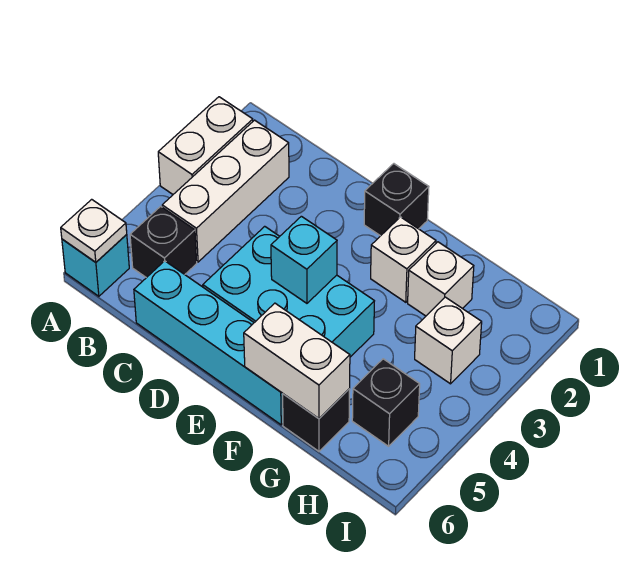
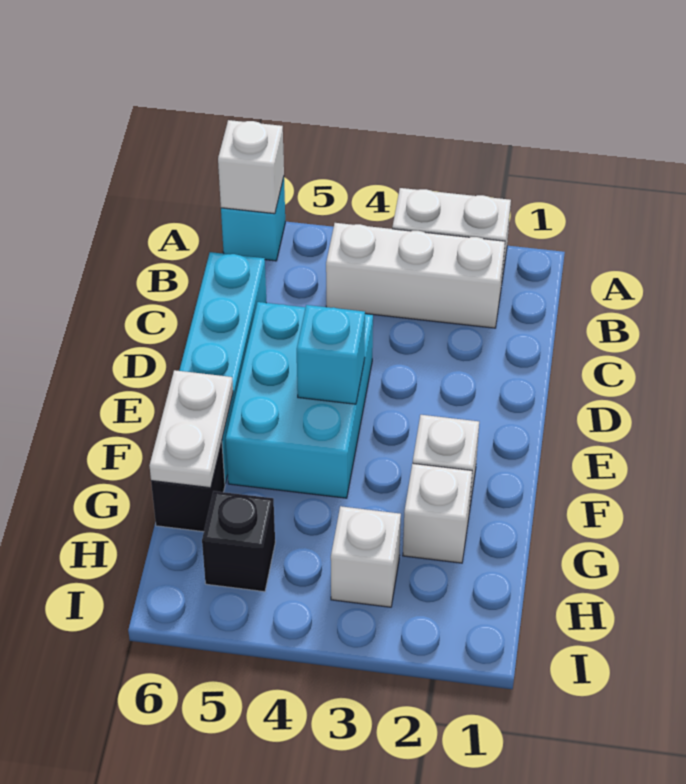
white plate A6 level 2 -> white brick A6 level 2
black brick B5 level 1 -> none
black brick E1 level 1 -> none
white brick F6:G6 level 2 -> white plate F6:G6 level 2

